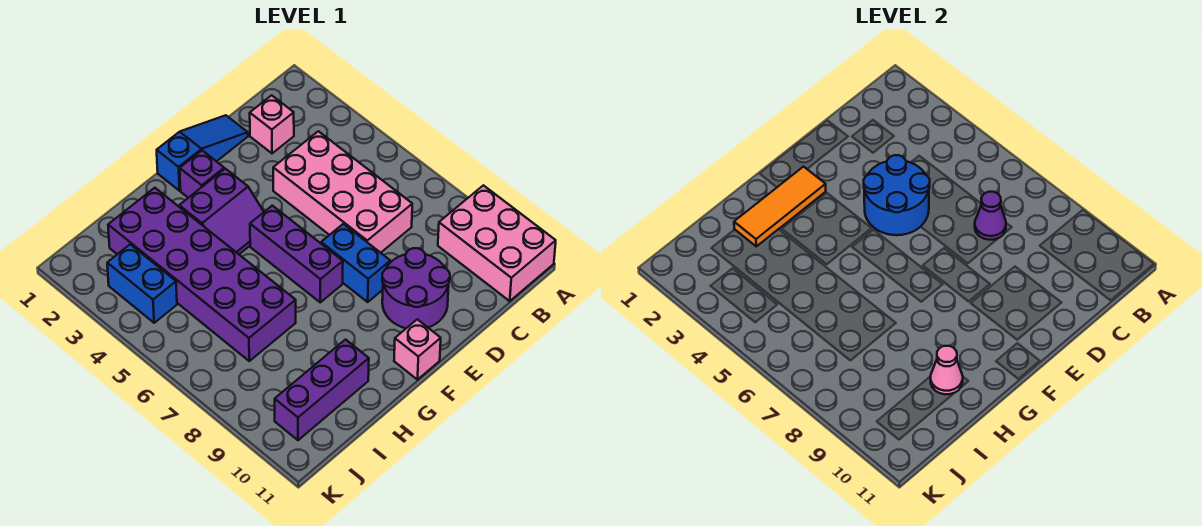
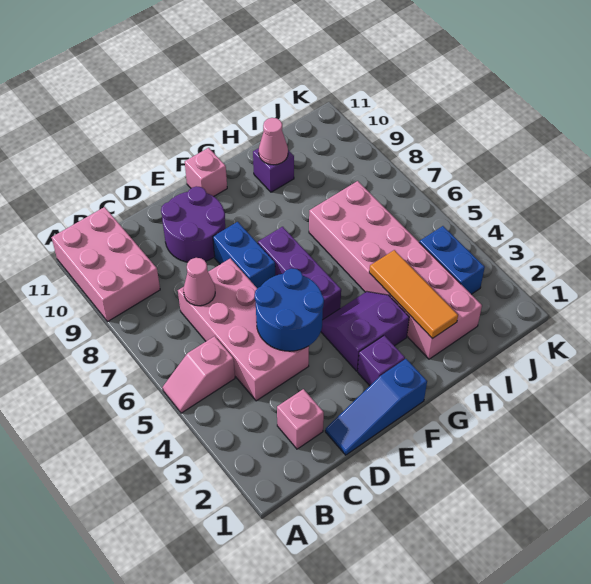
none -> pink slope A5:B5 level 1 top B
purple cone C7 level 2 -> pink cone C7 level 2
orange tile F2:H2 level 2 -> orange tile H2:H4 level 2
purple brick H2:I7 level 1 -> pink brick H2:I7 level 1
purple brick H10:J10 level 1 -> purple brick H10 level 1

